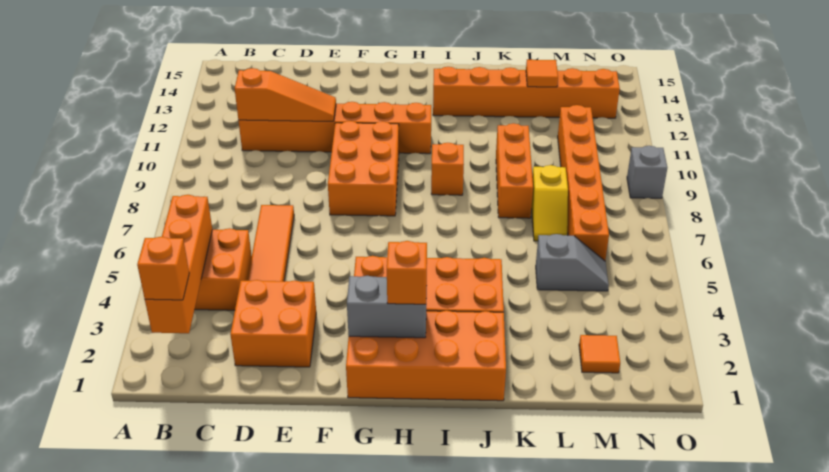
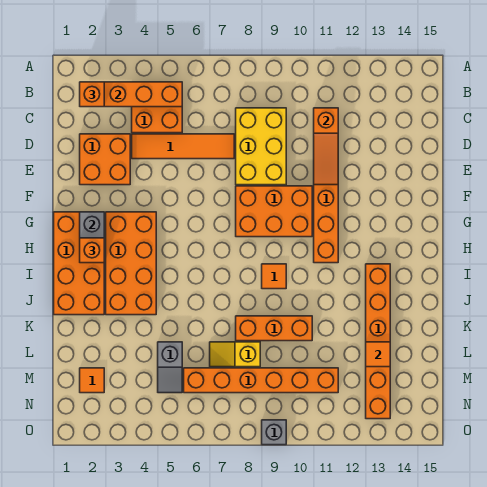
none -> yellow brick C8:E9 level 1
orange brick I9 level 1 -> orange tile I9 level 1

